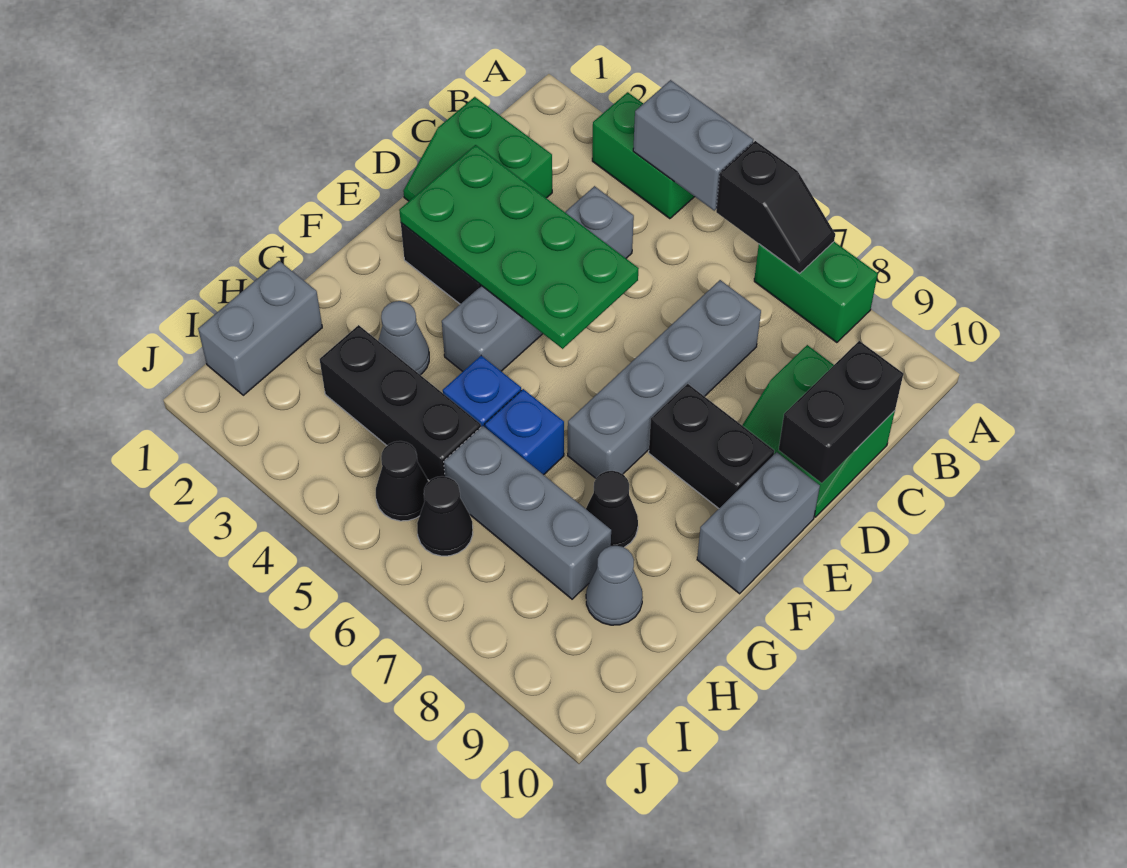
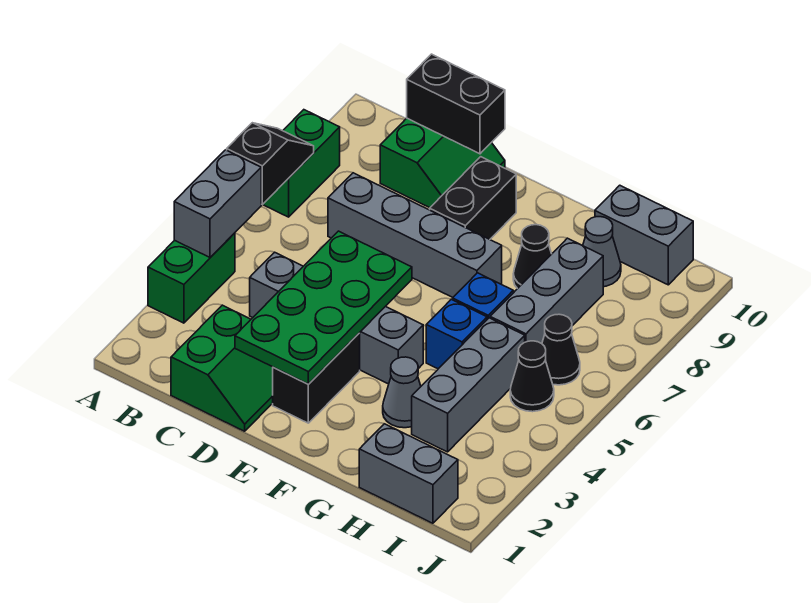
grey brick E10:F10 level 1 -> grey brick H10:I10 level 1
black brick H3:H5 level 1 -> grey brick H3:H5 level 1

